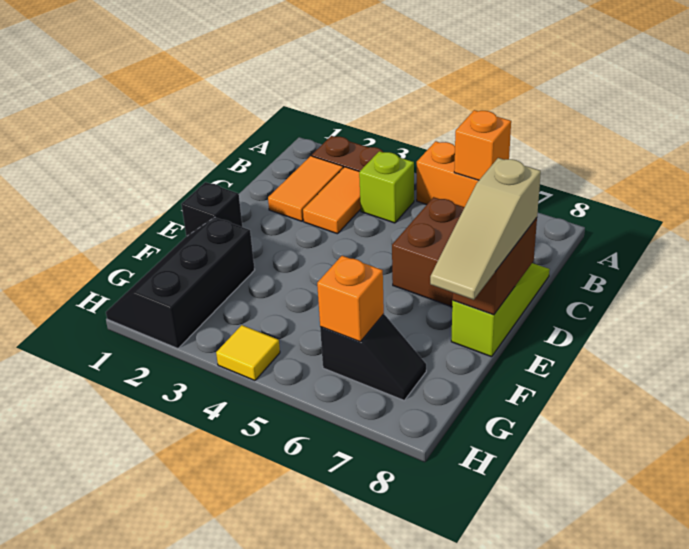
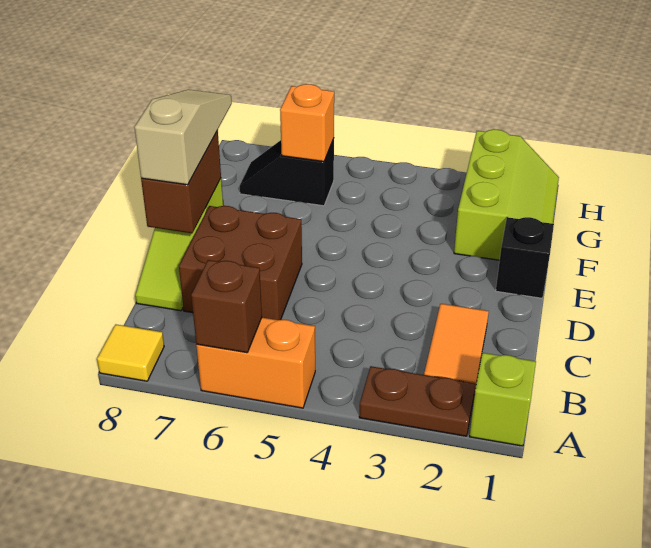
orange brick A6 level 2 -> brown brick A6 level 2
orange tile B3:C3 level 1 -> none
lime brick B4 level 1 -> lime brick A1 level 1
black slope F1:H2 level 1 top 2 -> lime slope F1:H2 level 1 top 2
yellow tile H4 level 1 -> yellow tile A8 level 1

